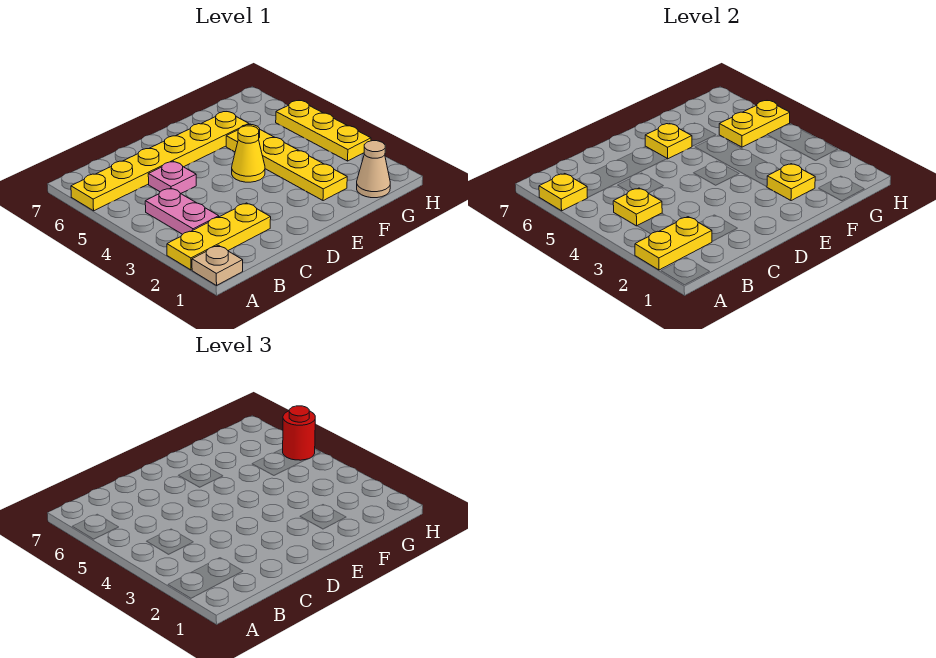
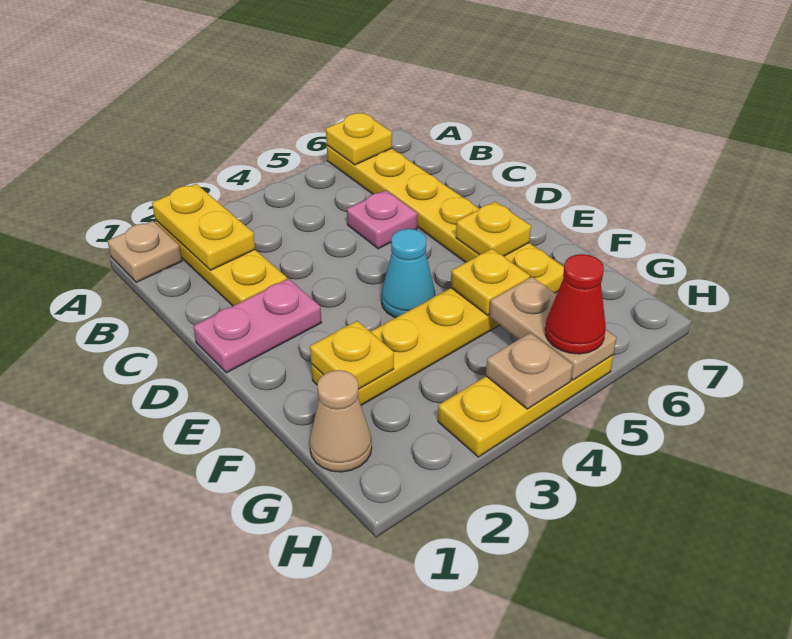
pink plate B3:B4 level 1 -> pink plate D1:D2 level 1
yellow plate B4 level 2 -> yellow plate F5 level 2
yellow cone E4 level 1 -> cyan cone E4 level 1
yellow plate G5:H5 level 2 -> tan plate G5:H5 level 2
none -> tan plate H4 level 2
red round brick H5 level 3 -> red cone H5 level 3

